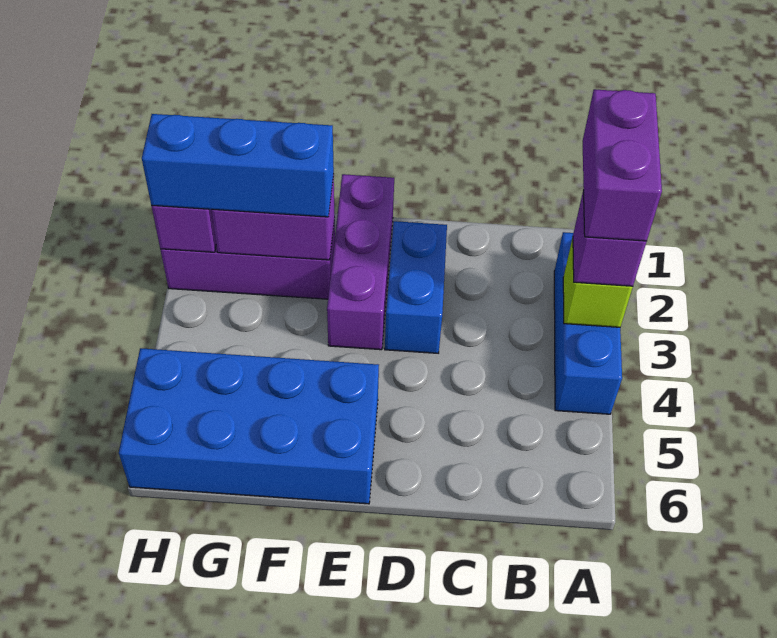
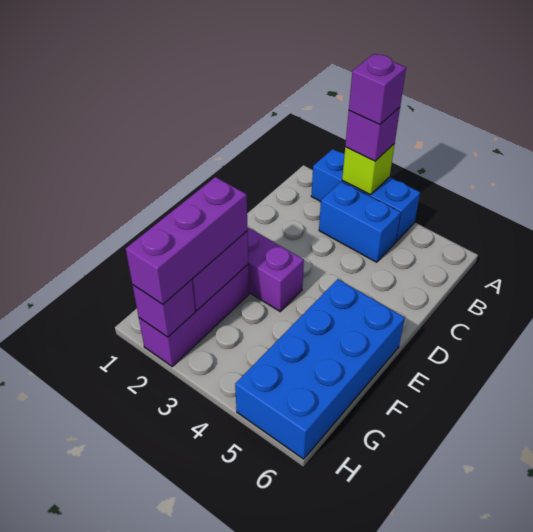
purple brick A2:A3 level 4 -> purple brick A3 level 4
blue brick D2:D3 level 1 -> blue brick B3:B4 level 1
blue brick F2:H2 level 3 -> purple brick F2:H2 level 3

